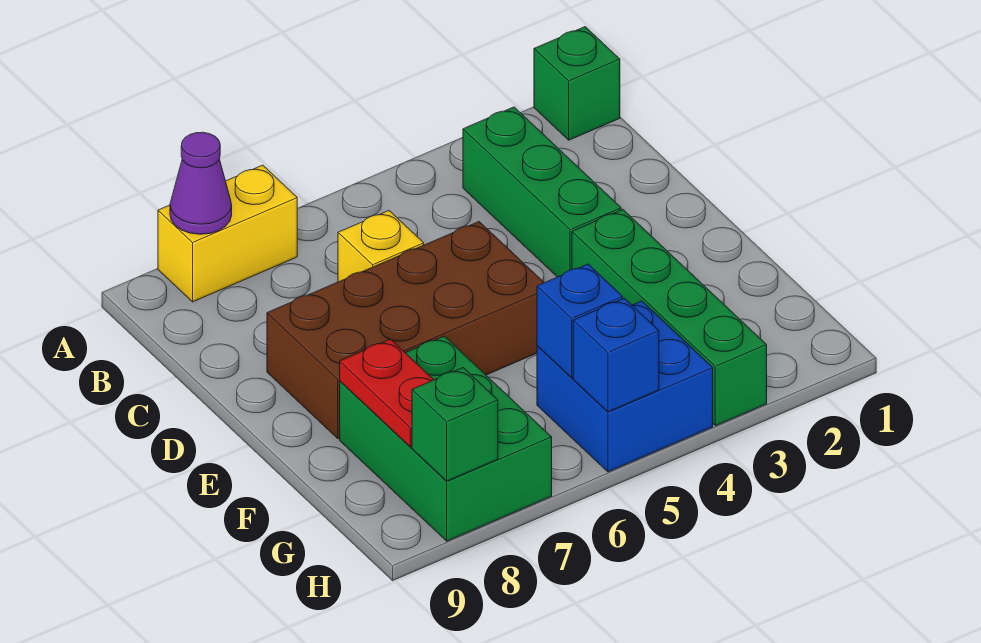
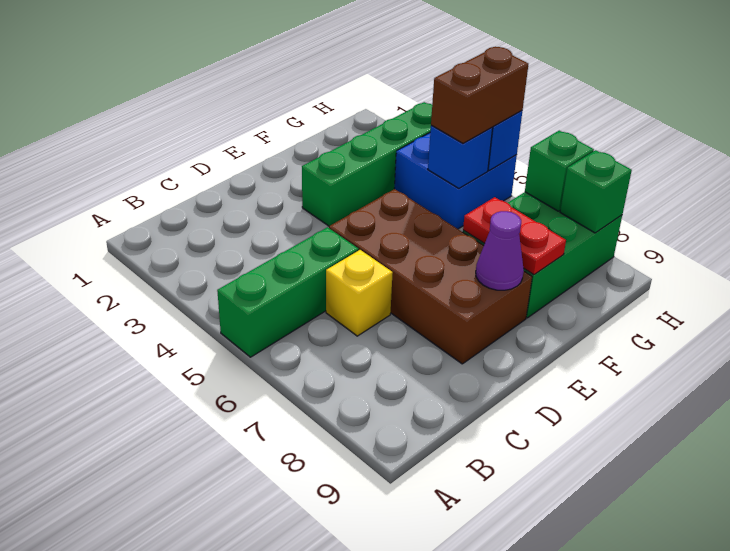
green brick A1 level 1 -> green brick H7 level 2
yellow brick A7:A8 level 1 -> none
purple cone A8 level 2 -> purple cone E8 level 2
green brick B3:D3 level 1 -> green brick A5:C5 level 1
red plate F8:G8 level 2 -> red plate F7:F8 level 2
none -> brown brick G5:H5 level 3

